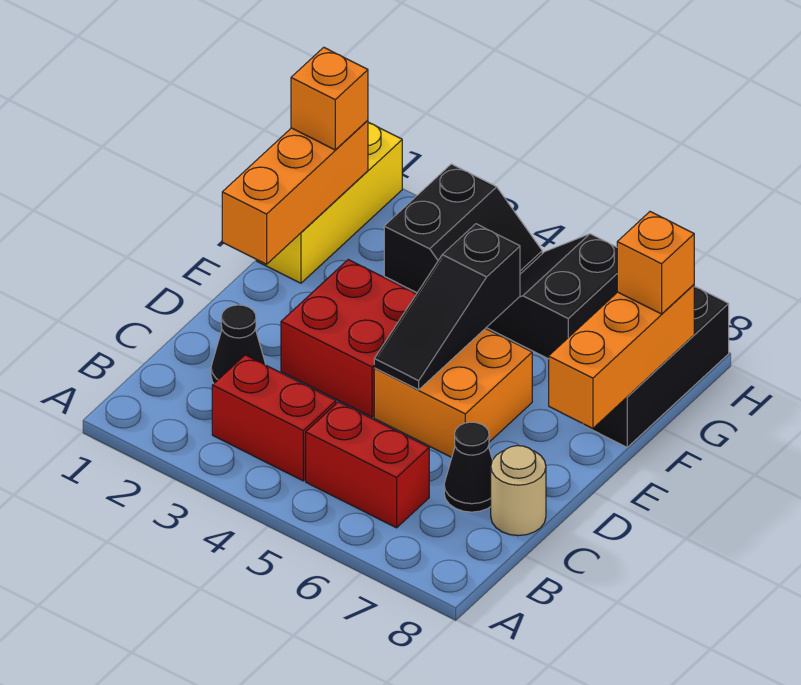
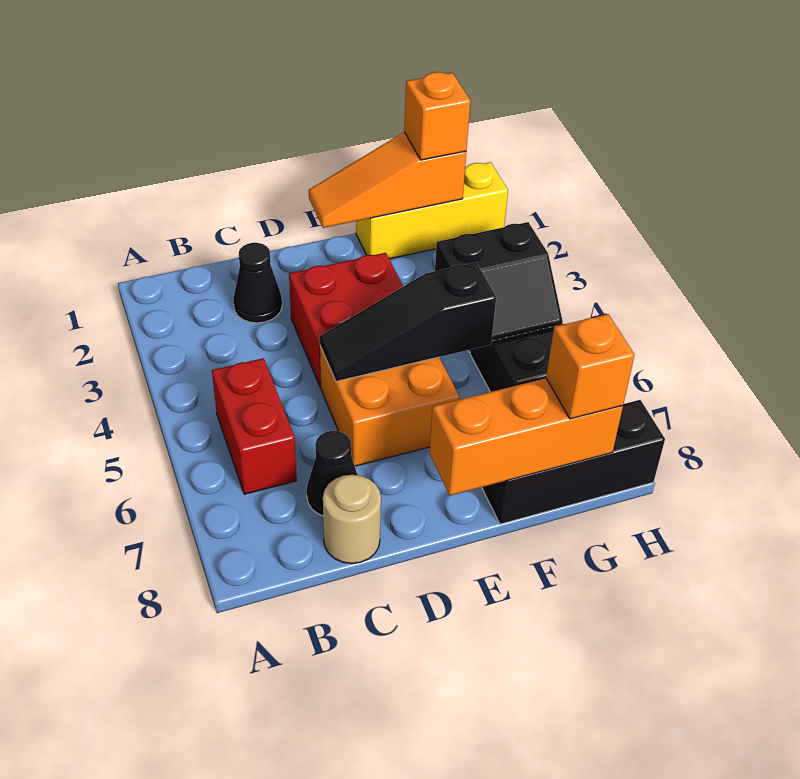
red brick B3:B4 level 1 -> none
orange brick E1:G1 level 2 -> orange slope E1:G1 level 2 top G

